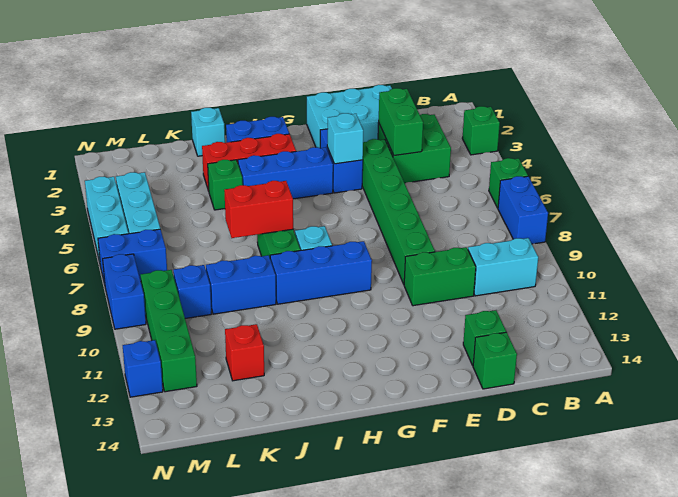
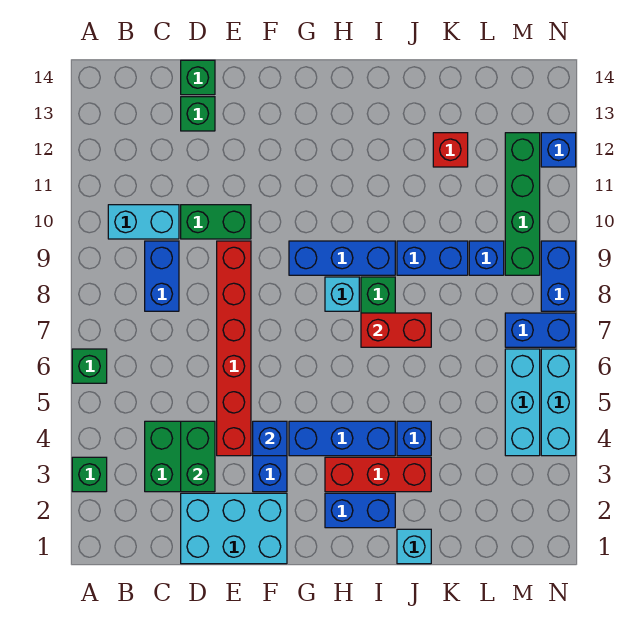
blue brick A7:A8 level 1 -> blue brick C8:C9 level 1
green brick E4:E9 level 1 -> red brick E4:E9 level 1
cyan brick F4 level 2 -> blue brick F4 level 2
green brick J4 level 1 -> blue brick J4 level 1

